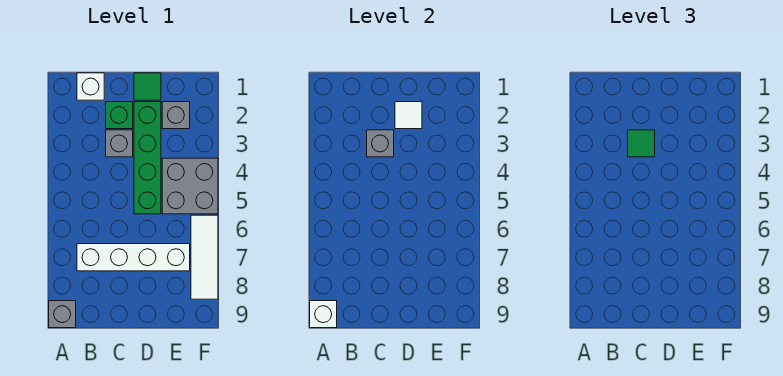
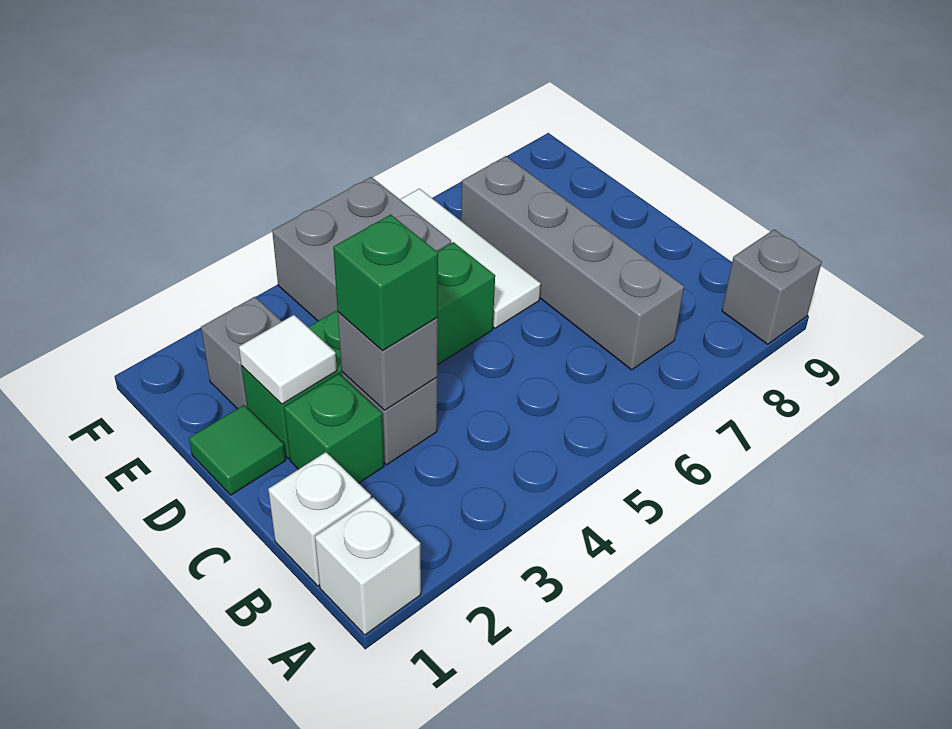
white brick A9 level 2 -> white brick A1 level 1
white brick B7:E7 level 1 -> grey brick B7:E7 level 1
green tile C3 level 3 -> green brick C3 level 3
white tile F6:F8 level 1 -> white tile D6:F6 level 1

